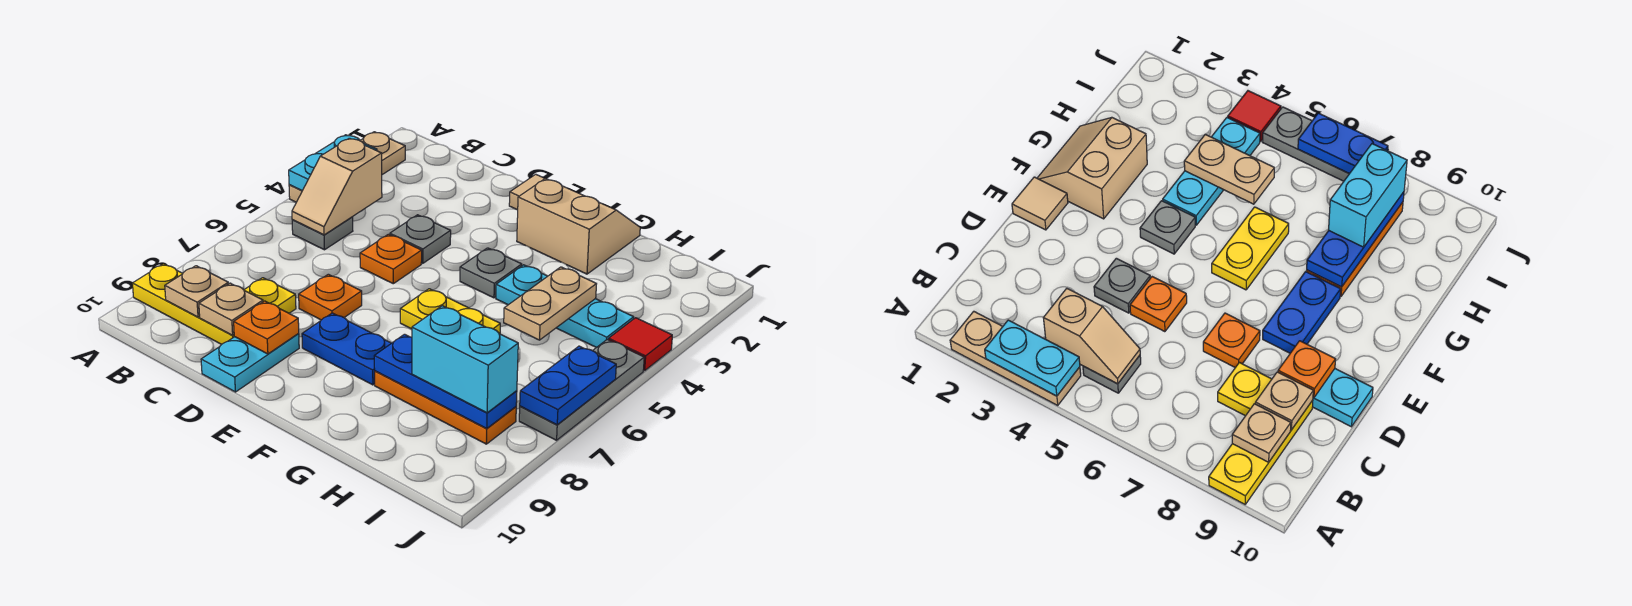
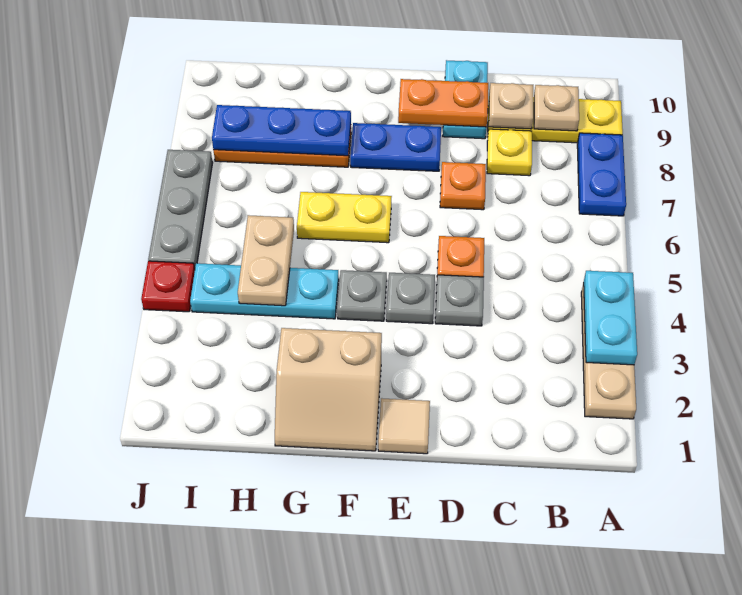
tan slope B4:B5 level 2 top 4 -> none
grey plate B5 level 1 -> grey plate E4 level 1
orange plate D9 level 2 -> orange plate D9:E9 level 2
cyan brick H8:I8 level 3 -> none
red tile J4 level 1 -> red plate J4 level 1
blue plate J6:J7 level 2 -> blue plate A7:A8 level 1

